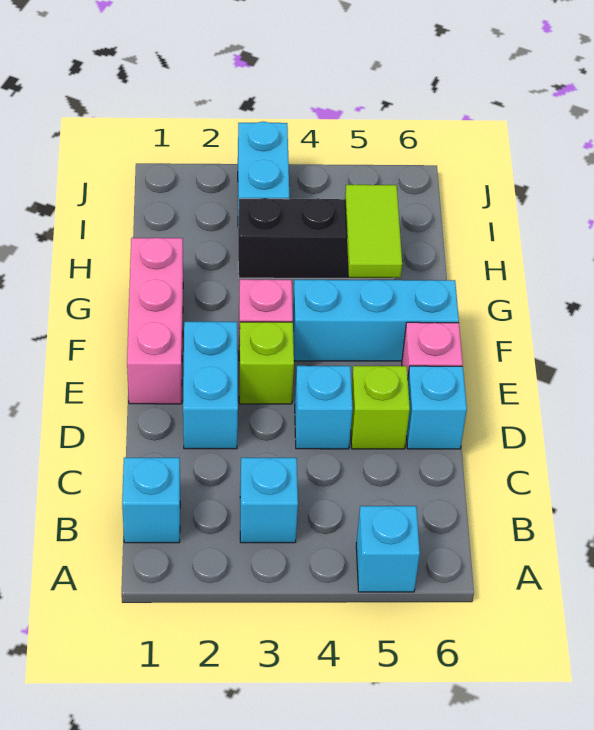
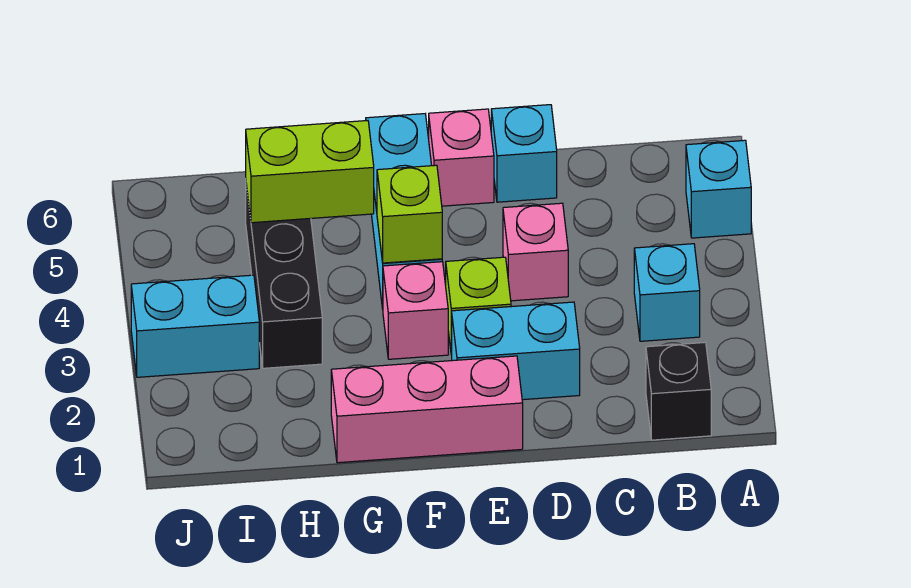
cyan brick B1 level 1 -> black brick B1 level 1
cyan brick D4 level 1 -> pink brick D4 level 1
lime brick D5 level 1 -> lime brick F4 level 2
lime tile G5:H5 level 2 -> lime brick G5:H5 level 2

